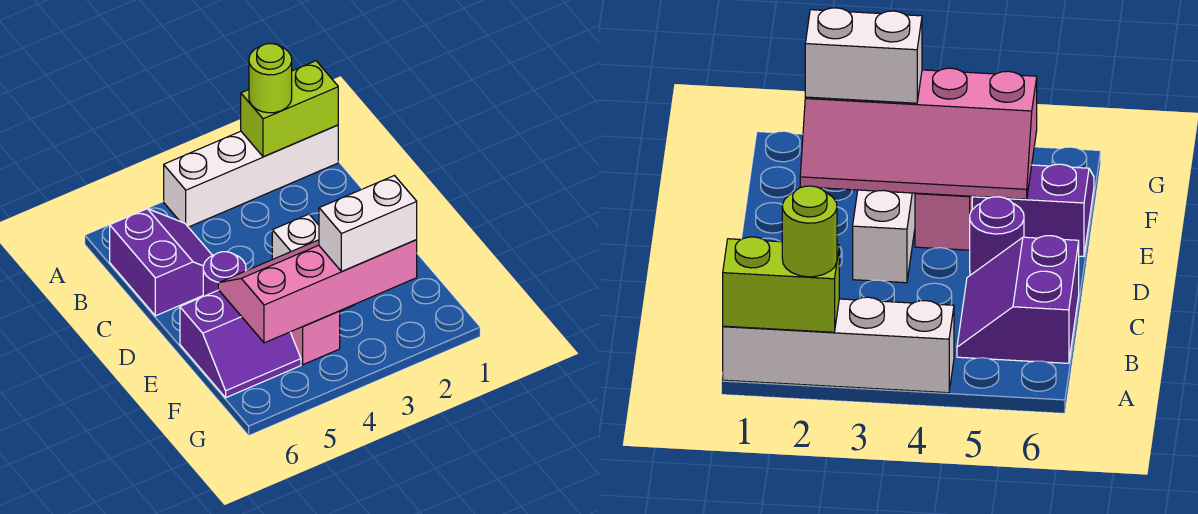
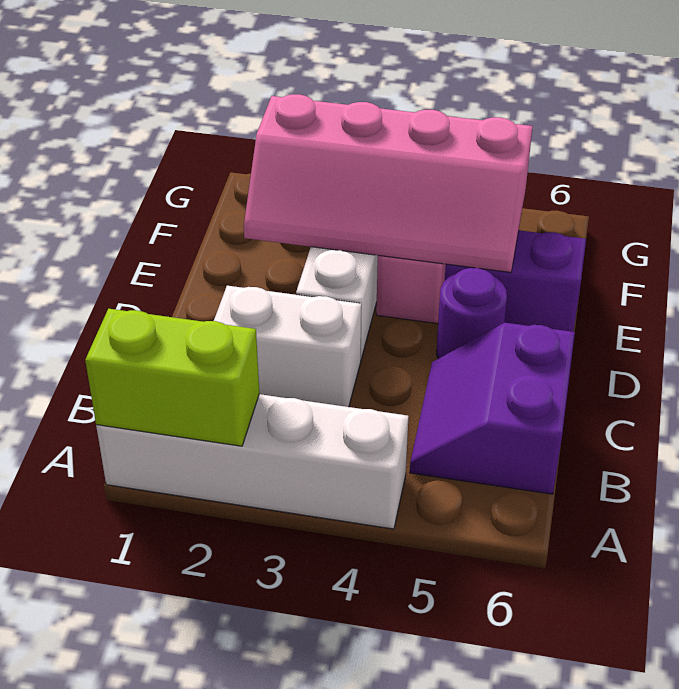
lime round brick A2 level 3 -> none
white brick F2:F3 level 3 -> white brick C2:C3 level 1

